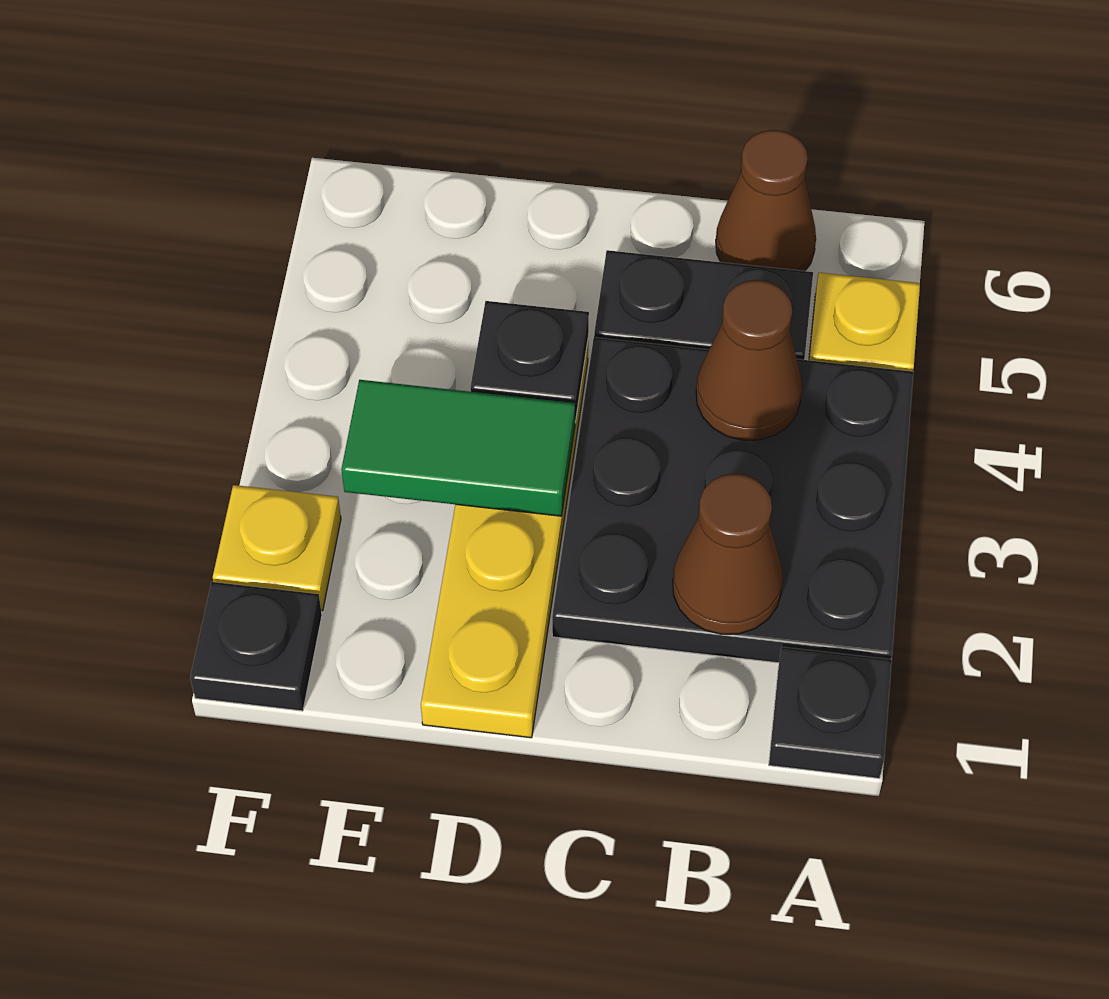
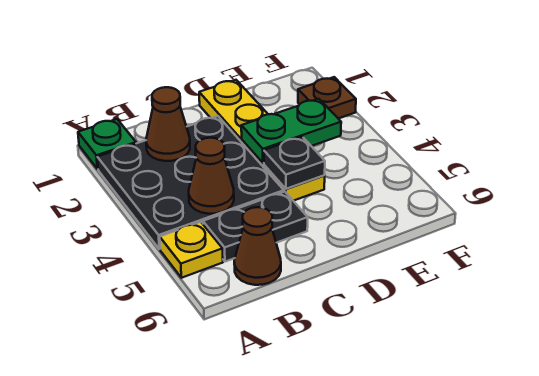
black plate A1 level 1 -> green plate A1 level 1
green tile D3:E3 level 2 -> green plate D3:E3 level 2
black plate F1 level 1 -> none
yellow plate F2 level 1 -> brown plate F2 level 1

